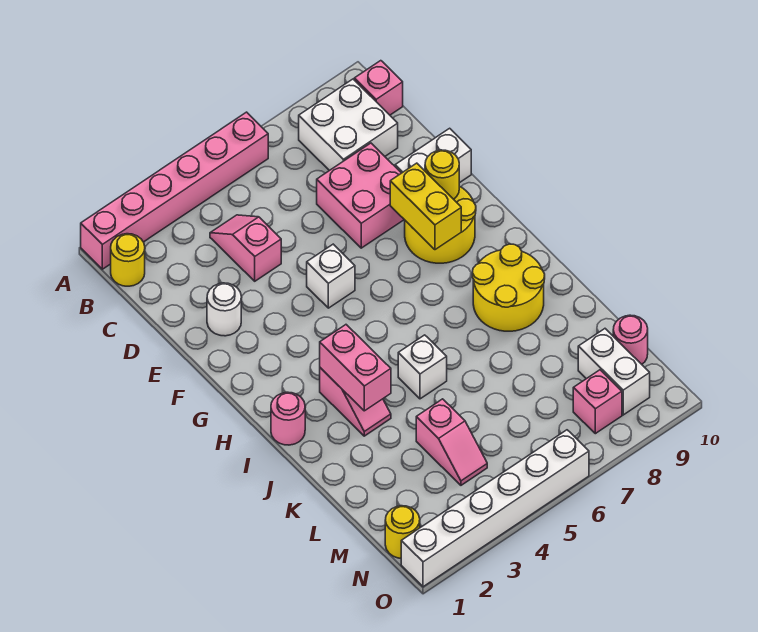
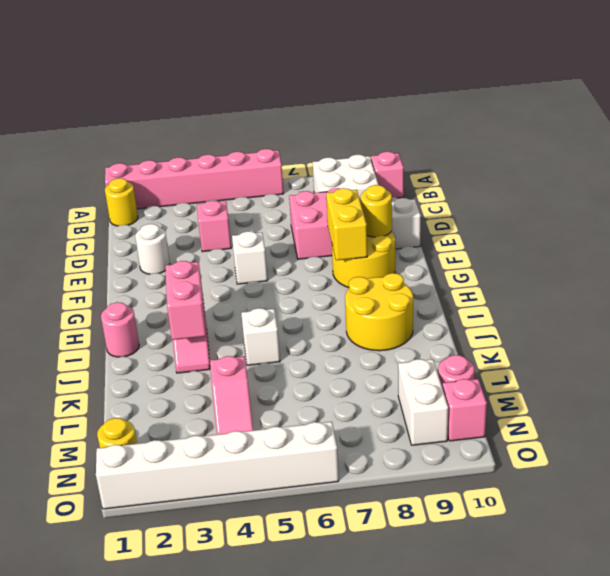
pink brick N8 level 1 -> pink brick N10 level 1

